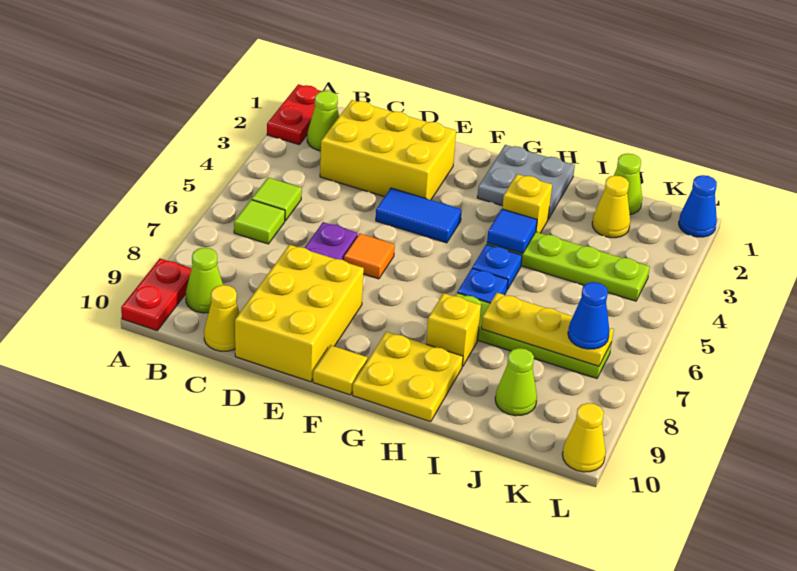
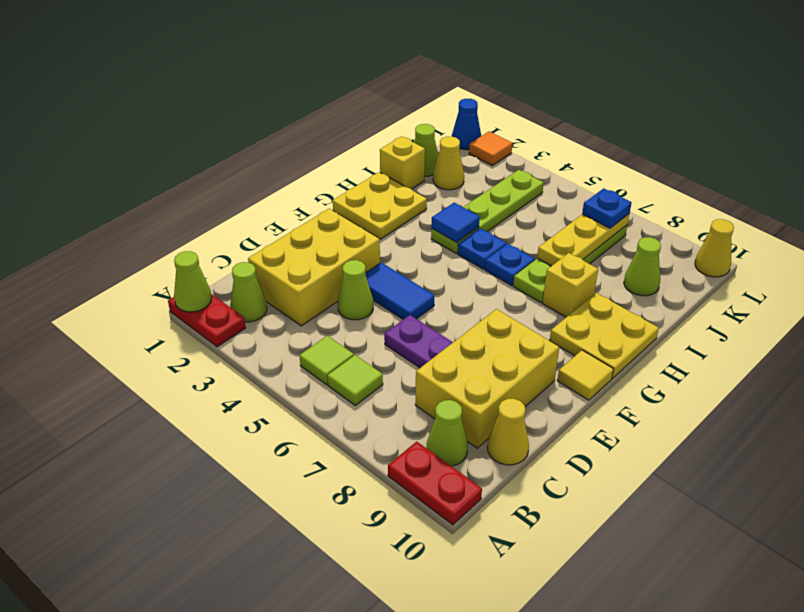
none -> lime cone A1 level 2
none -> lime cone D4 level 1
yellow brick D8:E10 level 1 -> yellow brick C8:E9 level 1
blue tile E4:F4 level 1 -> blue tile E4:E5 level 1
orange tile E6 level 1 -> orange tile L2 level 1
grey plate G1:H2 level 1 -> yellow plate G1:H2 level 1
yellow brick H3 level 1 -> yellow brick I1 level 1
blue cone K7 level 3 -> blue plate K7 level 3

